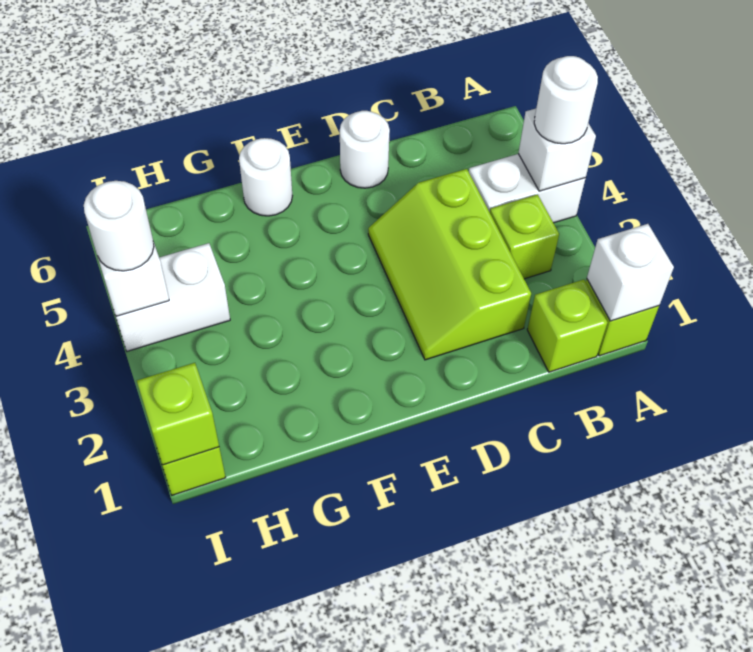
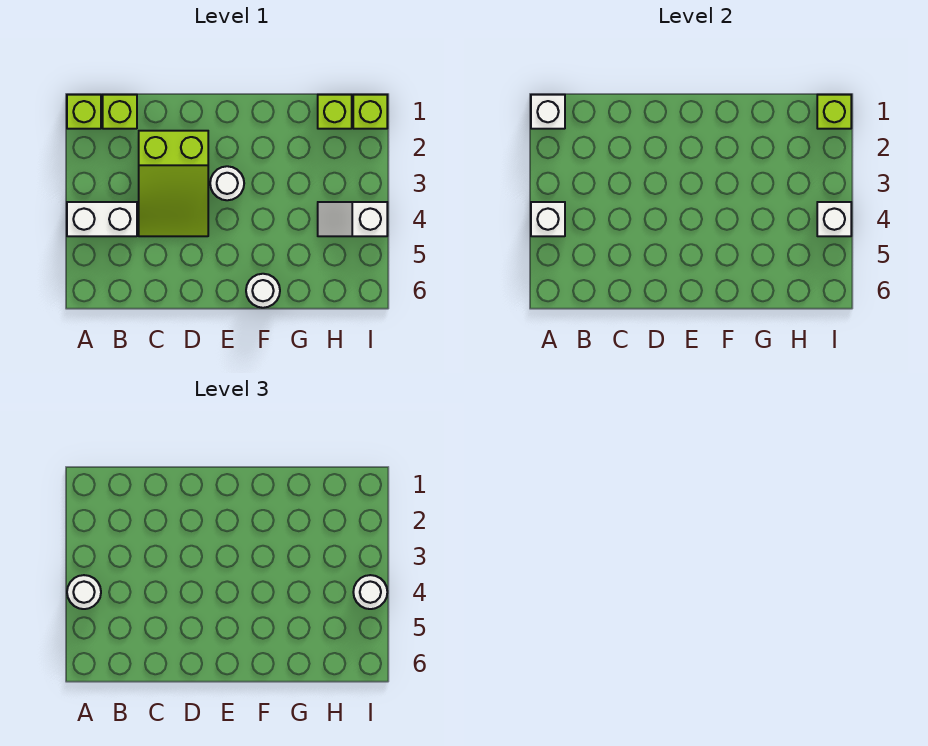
lime brick B3 level 1 -> lime brick H1 level 1
lime slope C2:D4 level 1 top C -> lime slope C2:D4 level 1 top 2
white round brick D6 level 1 -> white round brick E3 level 1
white brick H4:I4 level 1 -> white slope H4:I4 level 1 top I

